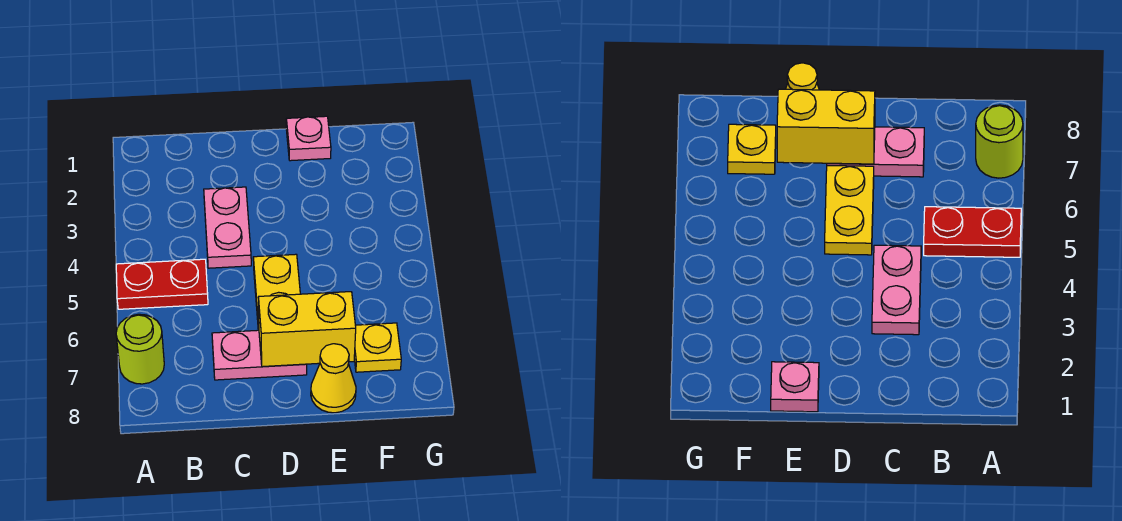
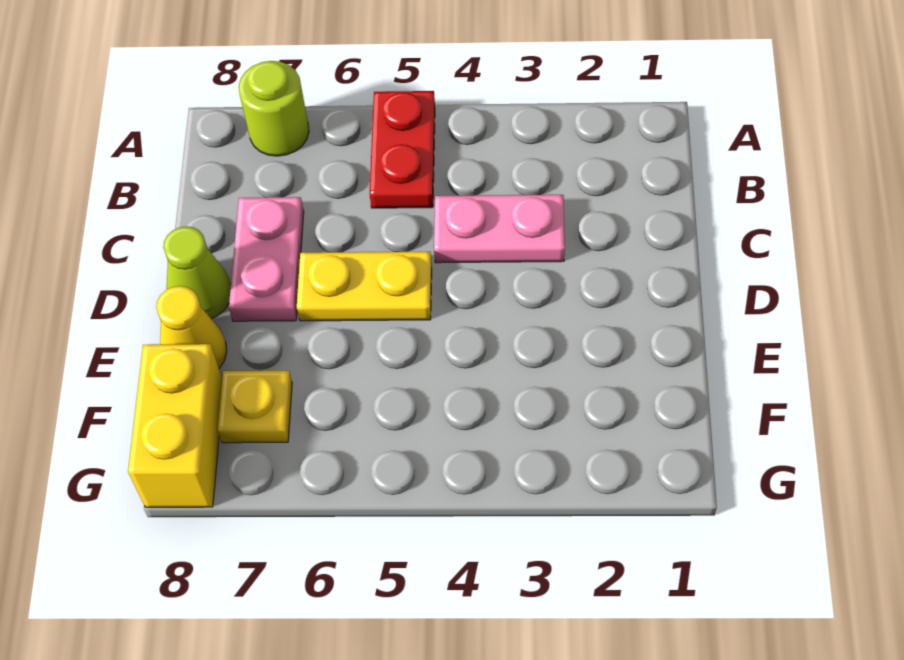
yellow brick D7:E7 level 2 -> yellow brick F8:G8 level 1
none -> lime cone D8 level 1
pink plate E1 level 1 -> none

